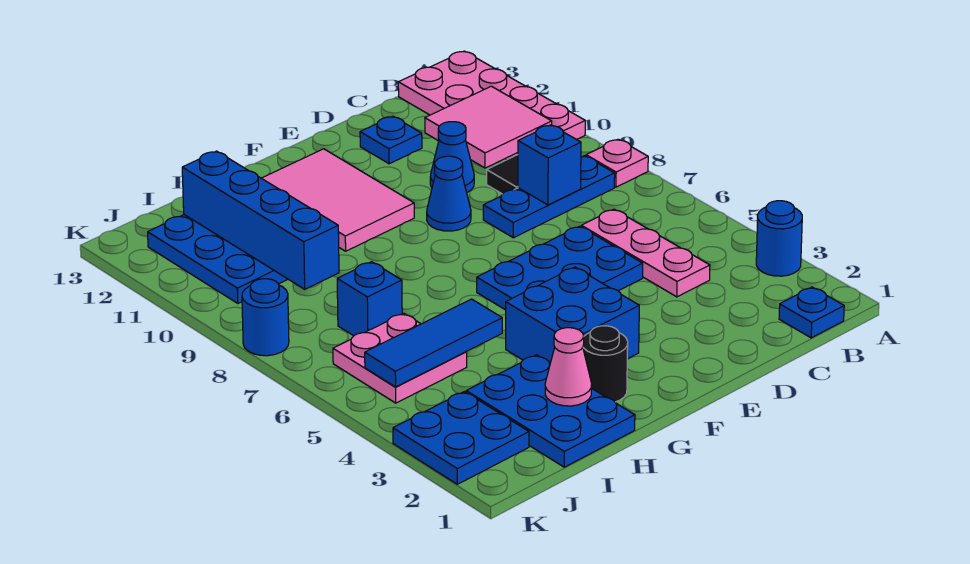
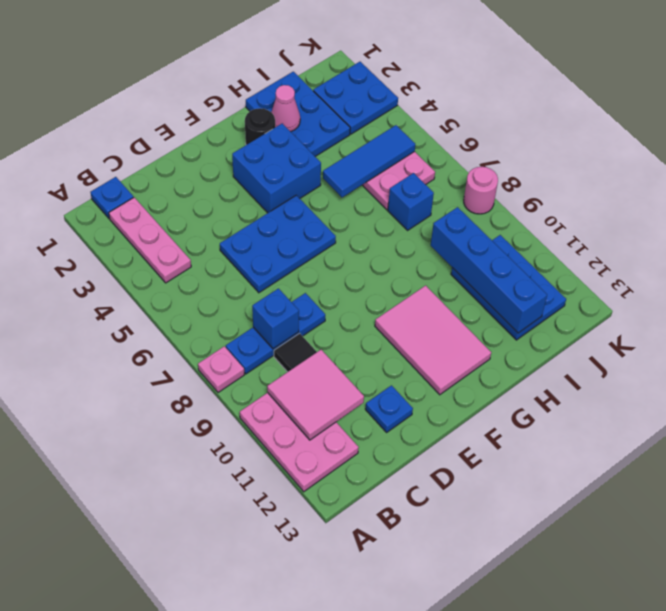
blue round brick A3 level 1 -> none
pink plate A10:B13 level 1 -> pink plate A10:B12 level 1
pink plate C4:C6 level 1 -> pink plate B2:B4 level 1
blue cone D10 level 1 -> none
blue cone E9 level 1 -> none
blue round brick K8 level 1 -> pink round brick K8 level 1

